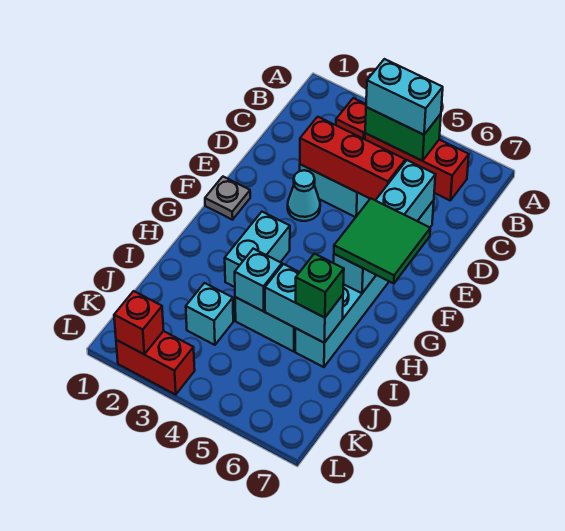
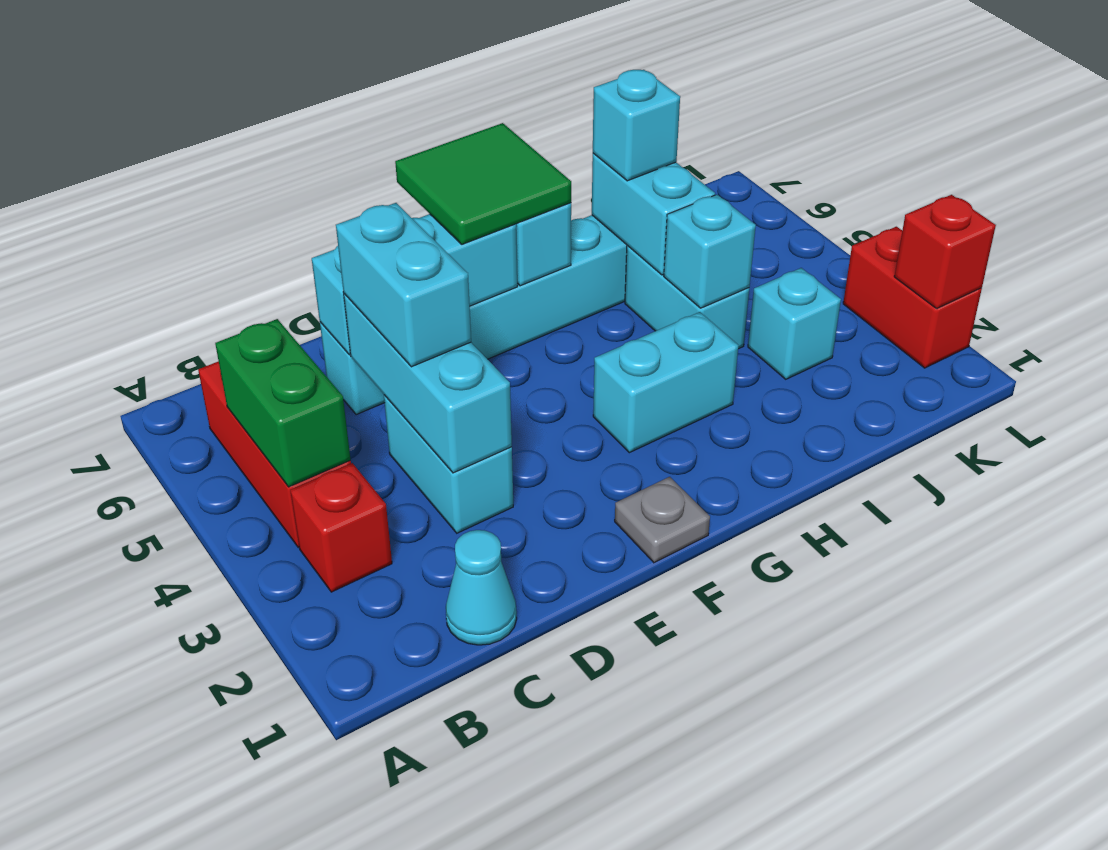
cyan brick B4:B5 level 3 -> cyan brick D4:D5 level 3
red brick D3:D5 level 2 -> cyan brick D3:D5 level 2
cyan cone E3 level 1 -> cyan cone C1 level 1
green brick I6 level 3 -> cyan brick I6 level 3

